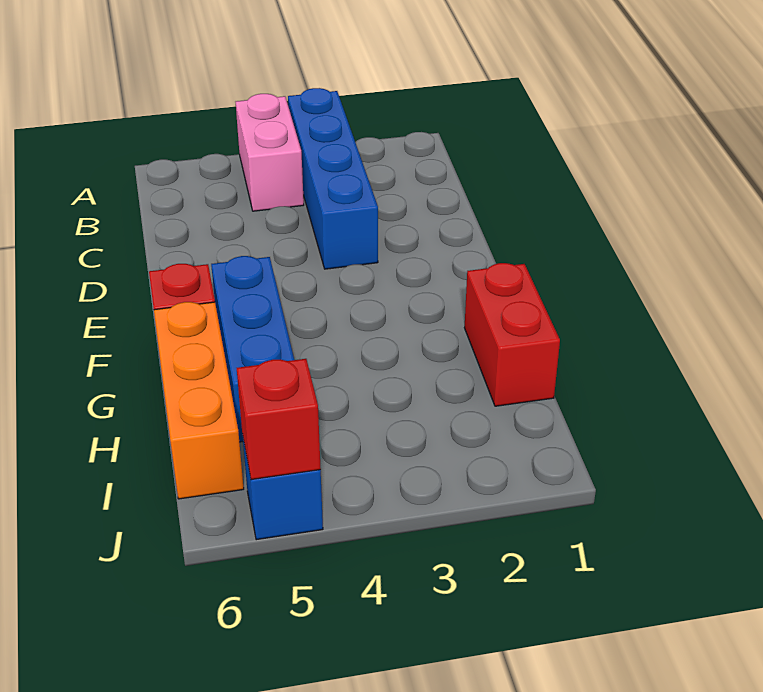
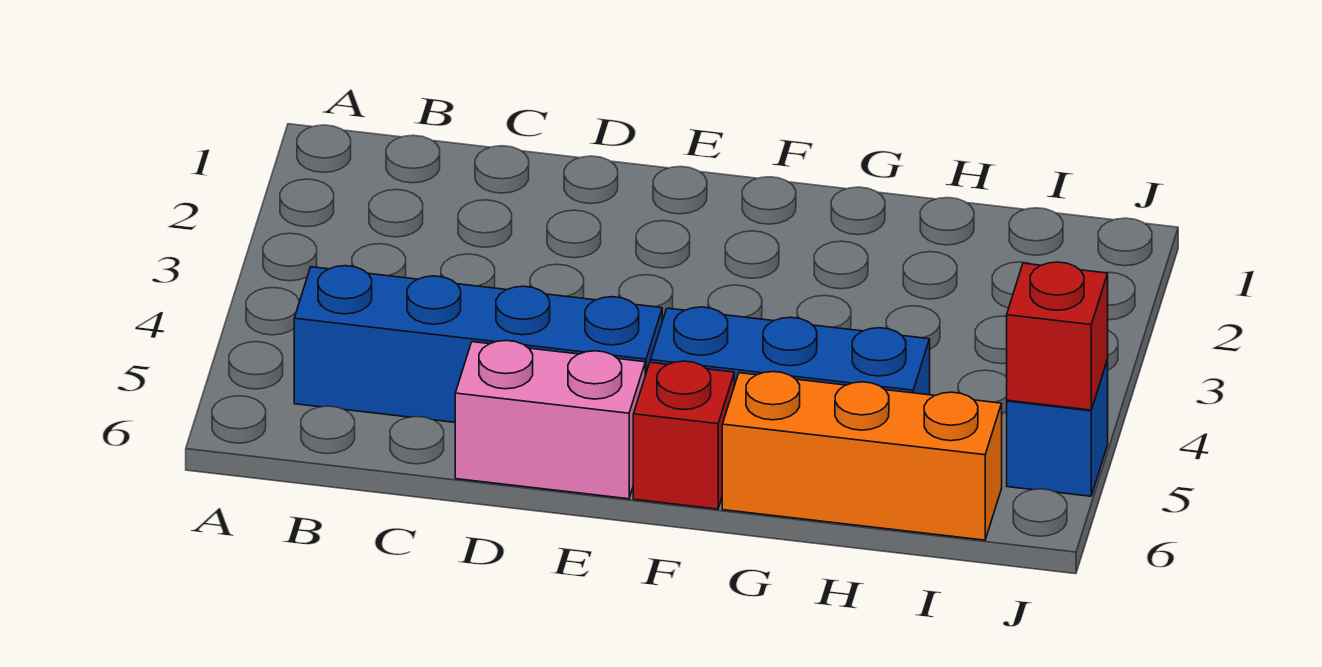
blue brick A3:D3 level 1 -> blue brick B5:E5 level 1
pink brick A4:B4 level 1 -> pink brick D6:E6 level 1
red brick G1:H1 level 1 -> none

